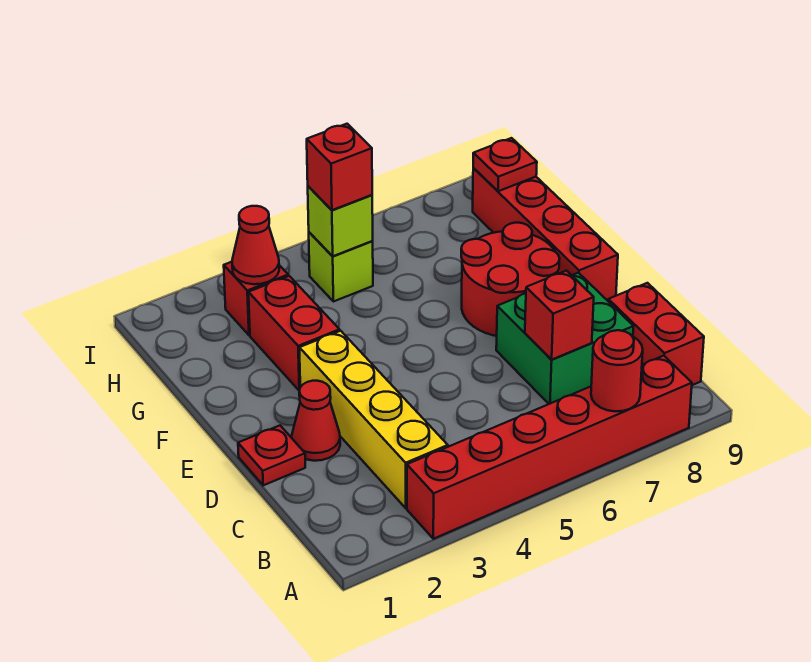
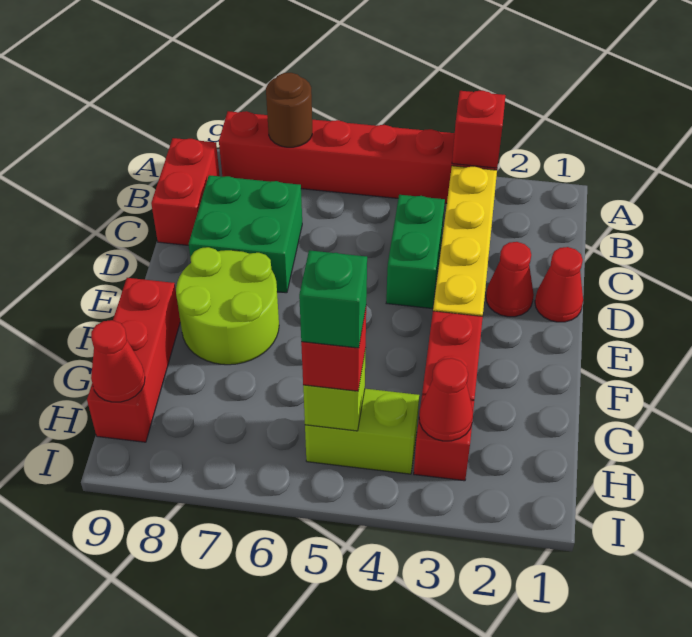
red round brick A7 level 2 -> brown round brick A7 level 2
none -> green brick C4:D4 level 1
red brick C7 level 2 -> red brick A3 level 2
red plate D1 level 1 -> red cone D1 level 1
red round brick E7:F8 level 1 -> lime round brick E7:F8 level 1
red brick E9:H9 level 1 -> red brick F9:H9 level 1
lime brick H5 level 1 -> lime brick H4:H5 level 1
none -> green brick H5 level 4
red plate H9 level 2 -> red cone H9 level 2

